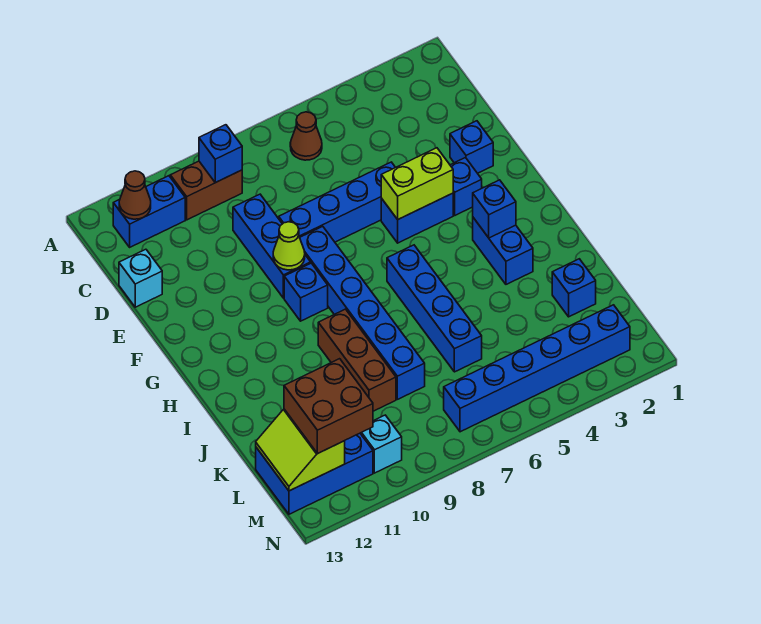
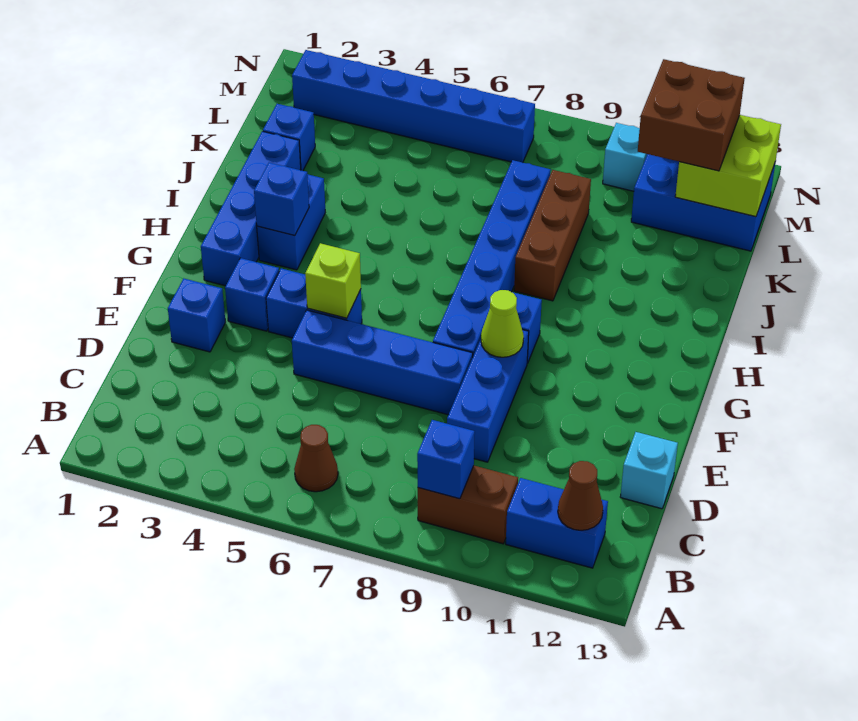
lime brick F4:F5 level 2 -> lime brick F5 level 2
blue brick H6:K6 level 1 -> blue brick G2:J2 level 1
lime slope L12:M13 level 2 top 12 -> lime brick L12:M13 level 2

